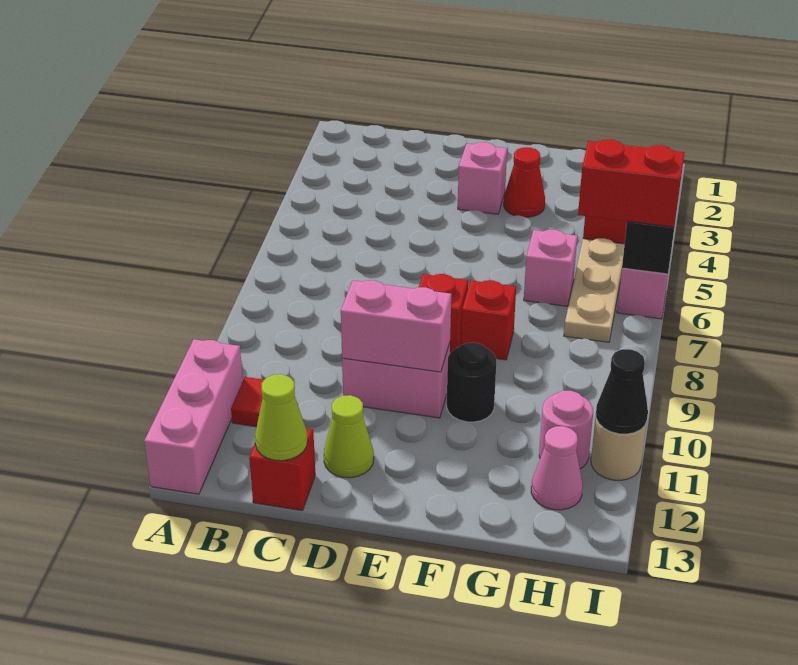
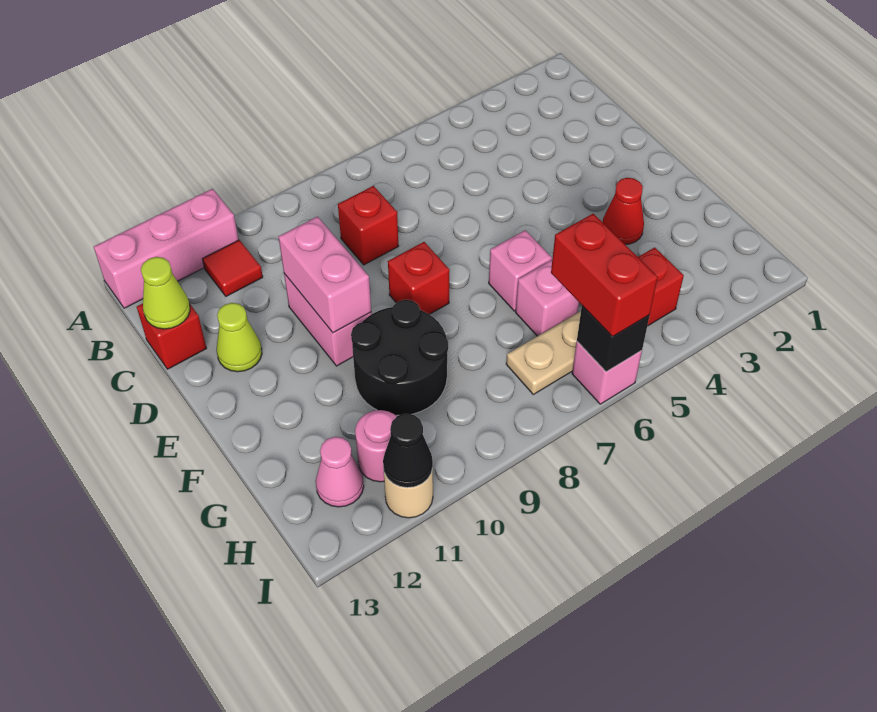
pink brick E3 level 1 -> pink brick F6 level 1
red brick F8 level 1 -> red brick C8 level 1
black round brick F10 level 1 -> black round brick F9:G10 level 1

